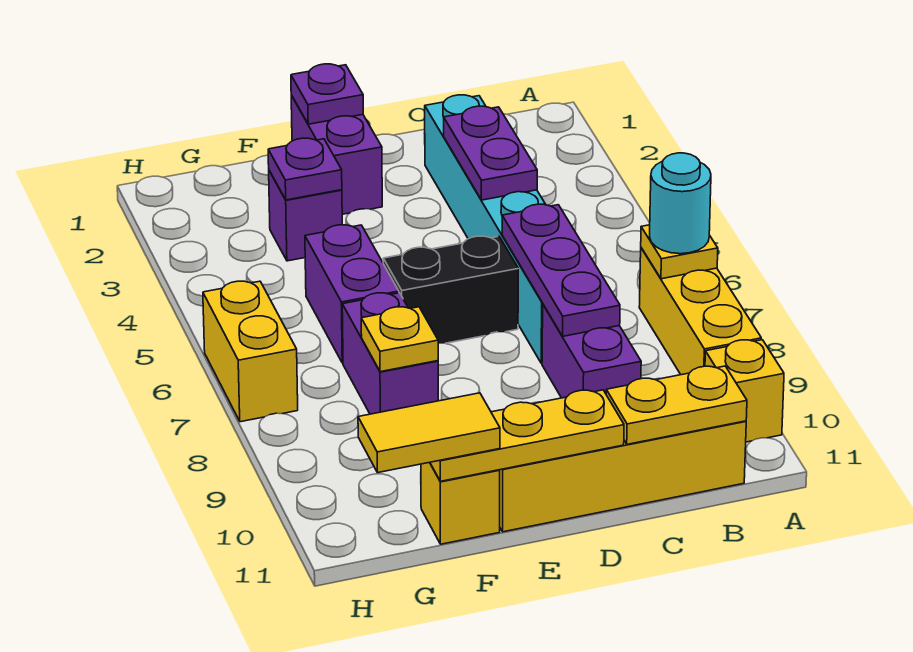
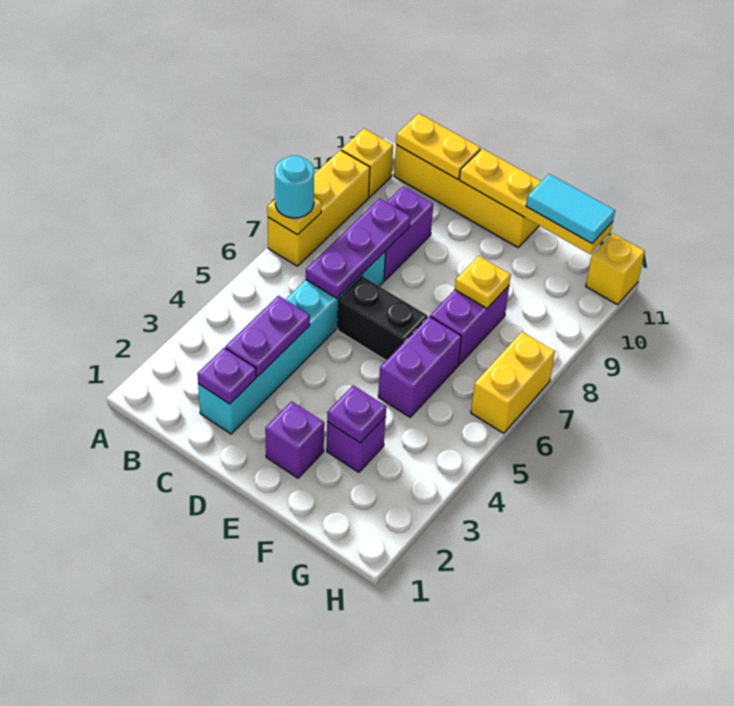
yellow plate D11:F11 level 2 -> yellow plate D11:G11 level 2
purple brick E1:E2 level 1 -> purple brick E2 level 1
purple plate E1 level 2 -> purple plate C2 level 2
yellow brick F11 level 1 -> yellow brick H11 level 1
yellow tile F11:G11 level 3 -> cyan tile F11:G11 level 3

